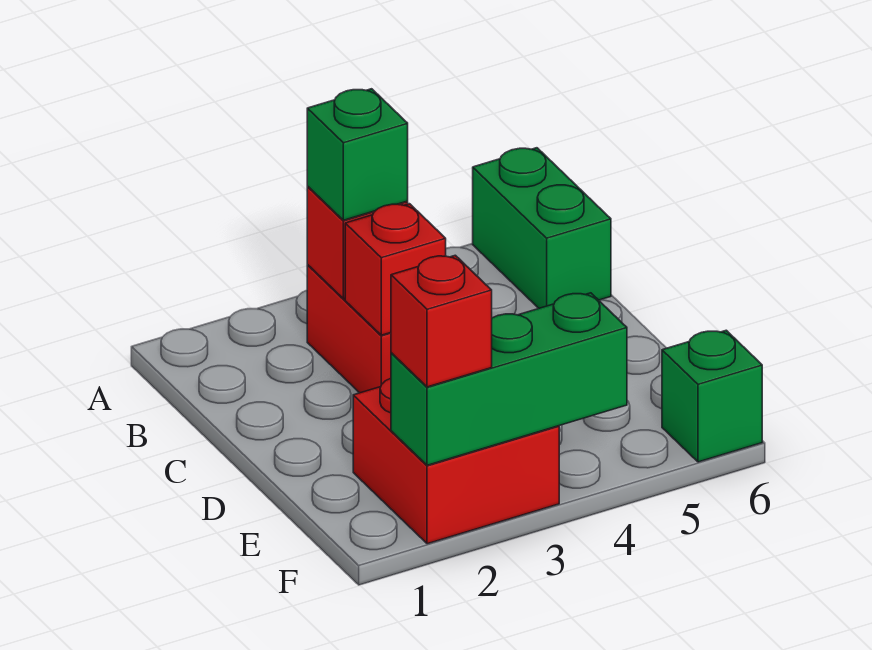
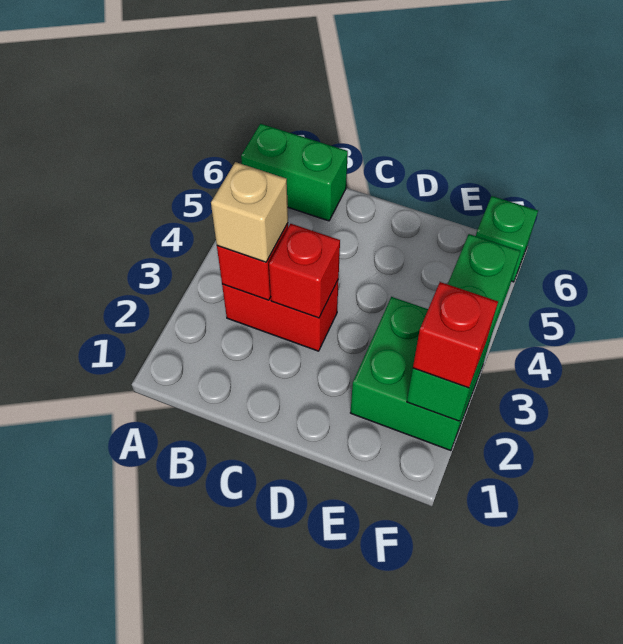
green brick B3 level 3 -> tan brick B3 level 3
red brick E2:F3 level 1 -> green brick E2:F3 level 1

